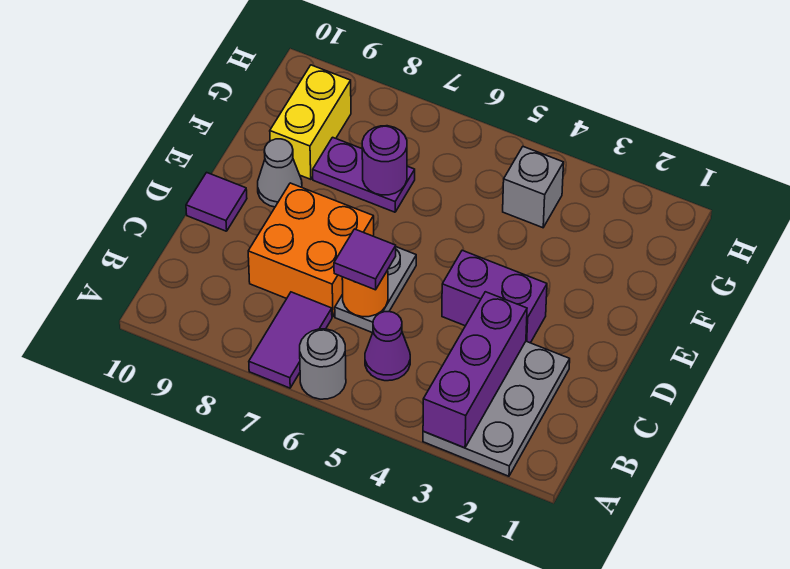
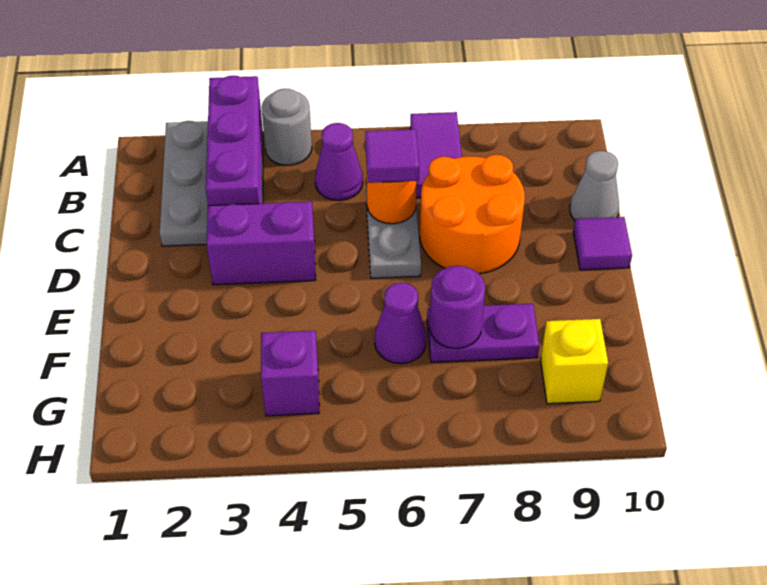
grey round brick A6 level 1 -> grey round brick A4 level 1
orange brick C7:D8 level 1 -> orange round brick C7:D8 level 1
grey cone E9 level 1 -> grey cone C10 level 1
none -> purple cone F6 level 1
yellow brick F9:G9 level 1 -> yellow brick G9 level 1
grey brick G4 level 1 -> purple brick G4 level 1

